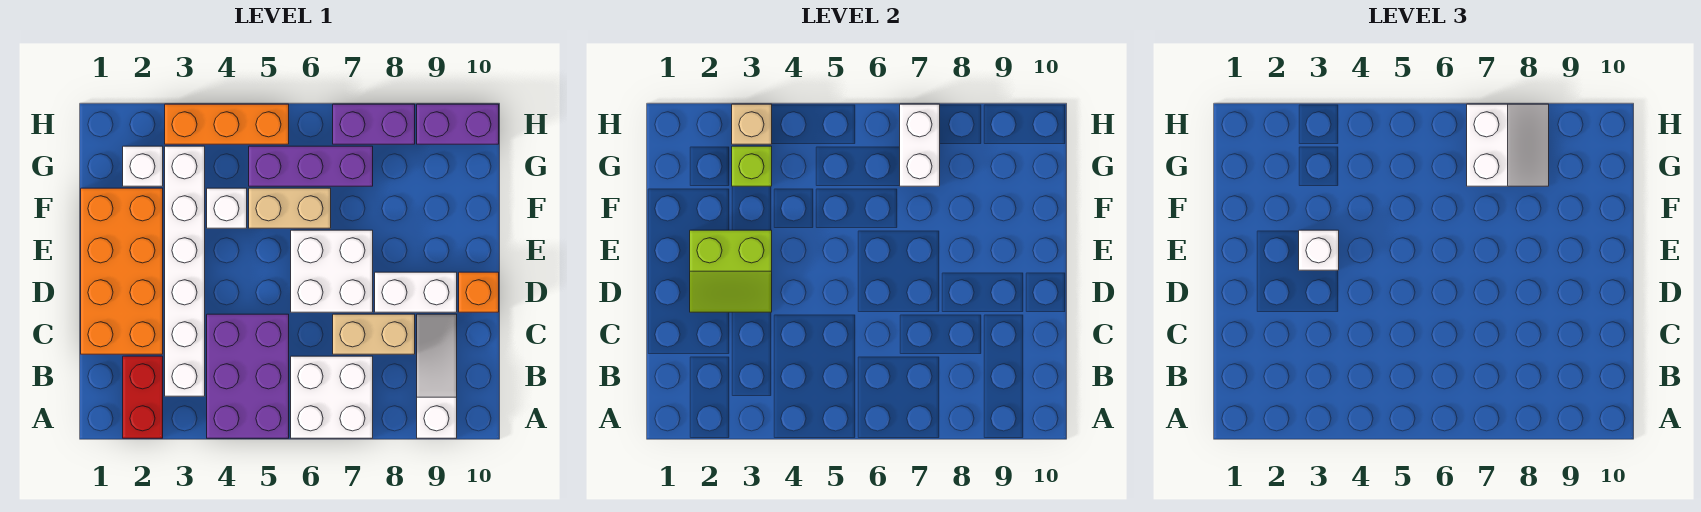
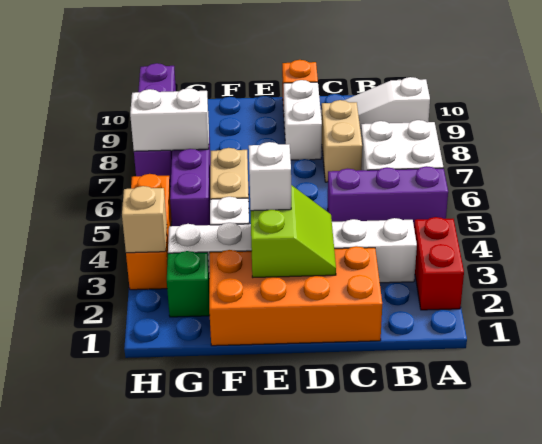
red brick A2:B2 level 1 -> red brick A2:A3 level 1
purple brick A4:C5 level 1 -> purple brick A5:C5 level 1
white brick D6:E7 level 1 -> none
white brick G2 level 1 -> green brick G2 level 1
lime brick G3 level 2 -> none
white slope G7:H8 level 3 top 7 -> none

